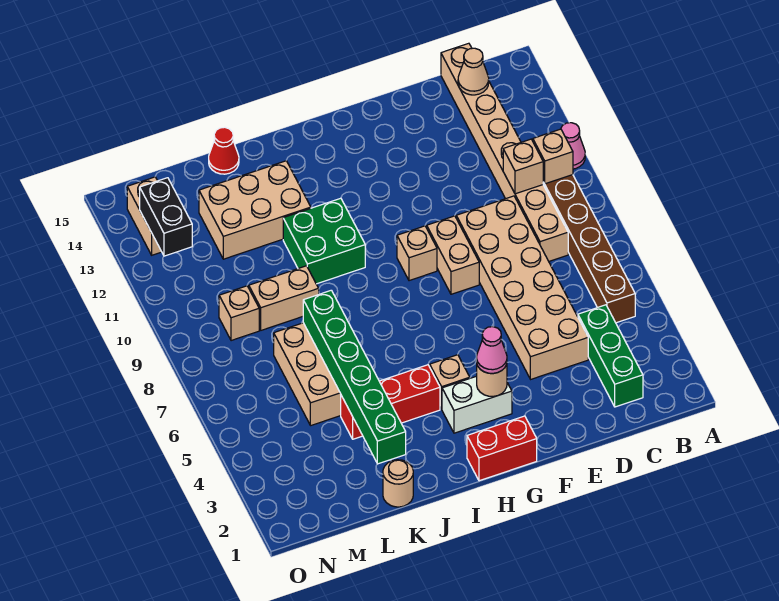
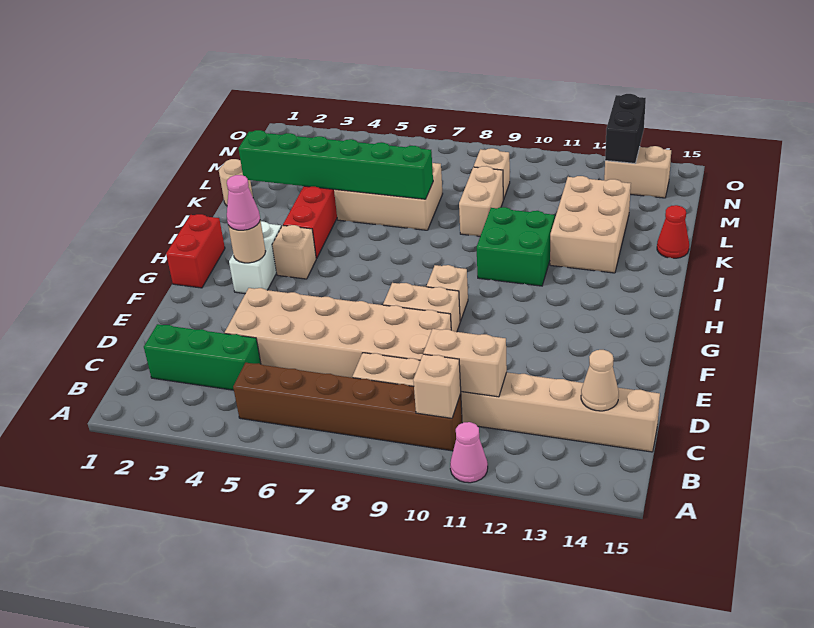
tan brick C10 level 2 -> tan brick C10:C11 level 2
black brick N12:N13 level 2 -> black brick N13:O13 level 2

